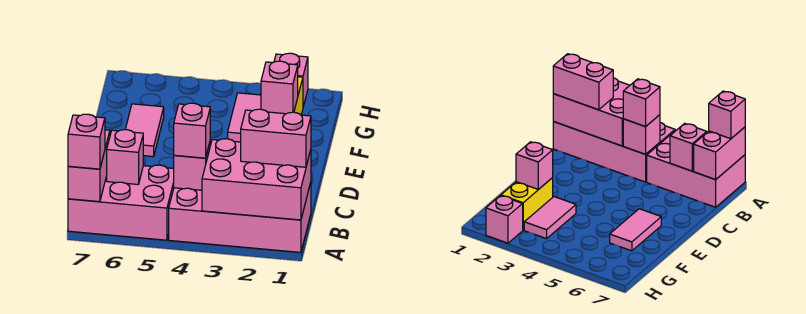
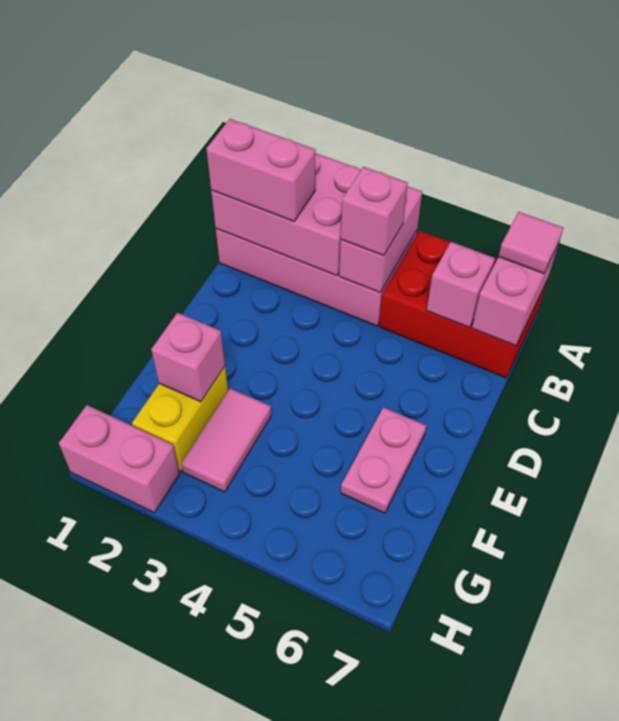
pink brick A5:B7 level 1 -> red brick A5:B7 level 1
pink brick A7 level 3 -> pink tile A7 level 3
pink brick B4 level 2 -> pink brick A4:B4 level 2
pink tile E6:F6 level 1 -> pink plate E6:F6 level 1
pink brick H2 level 1 -> pink brick H1:H2 level 1

